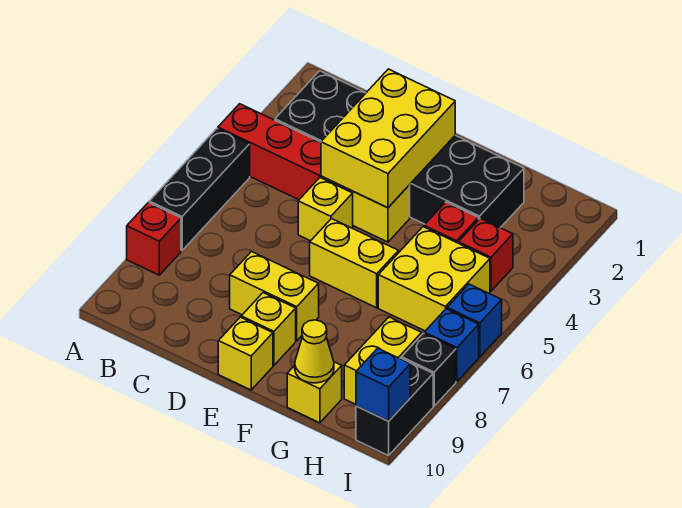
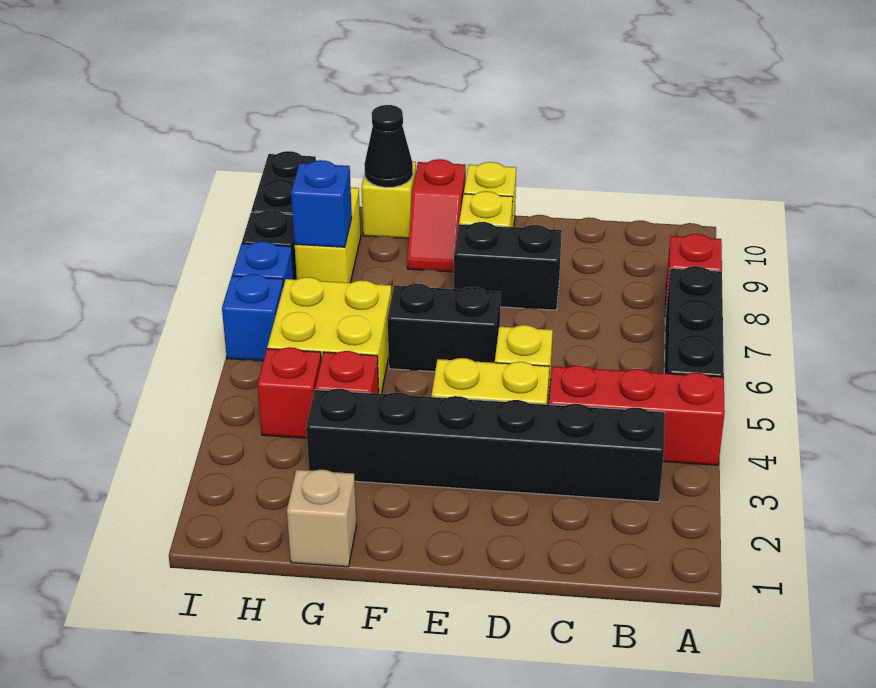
black brick B2:G3 level 1 -> black brick B3:G3 level 1
yellow brick D2:E4 level 2 -> none
yellow brick D8:E8 level 1 -> black brick D8:E8 level 1
yellow brick E6:F6 level 1 -> black brick E6:F6 level 1
none -> red slope F9:F10 level 1 top 10
none -> tan brick G1 level 1
yellow cone G10 level 2 -> black cone G10 level 2
blue brick I10 level 2 -> blue brick H8 level 2

